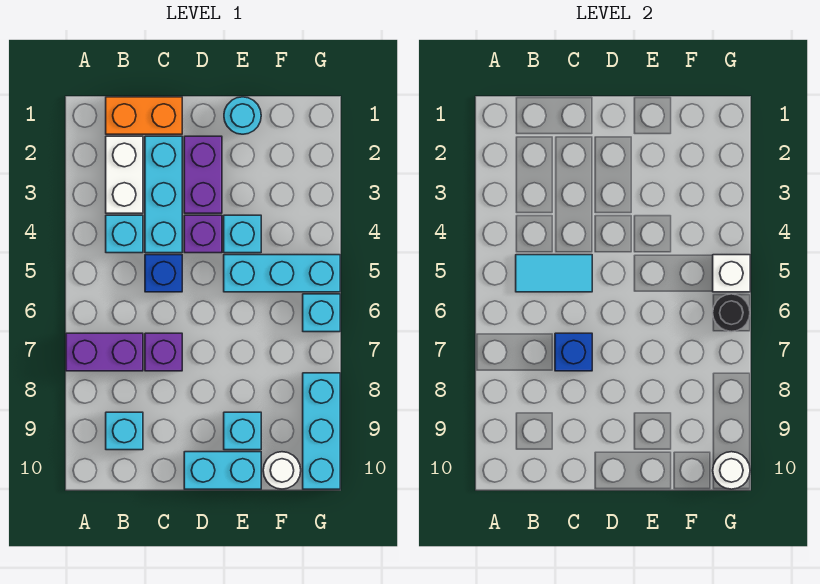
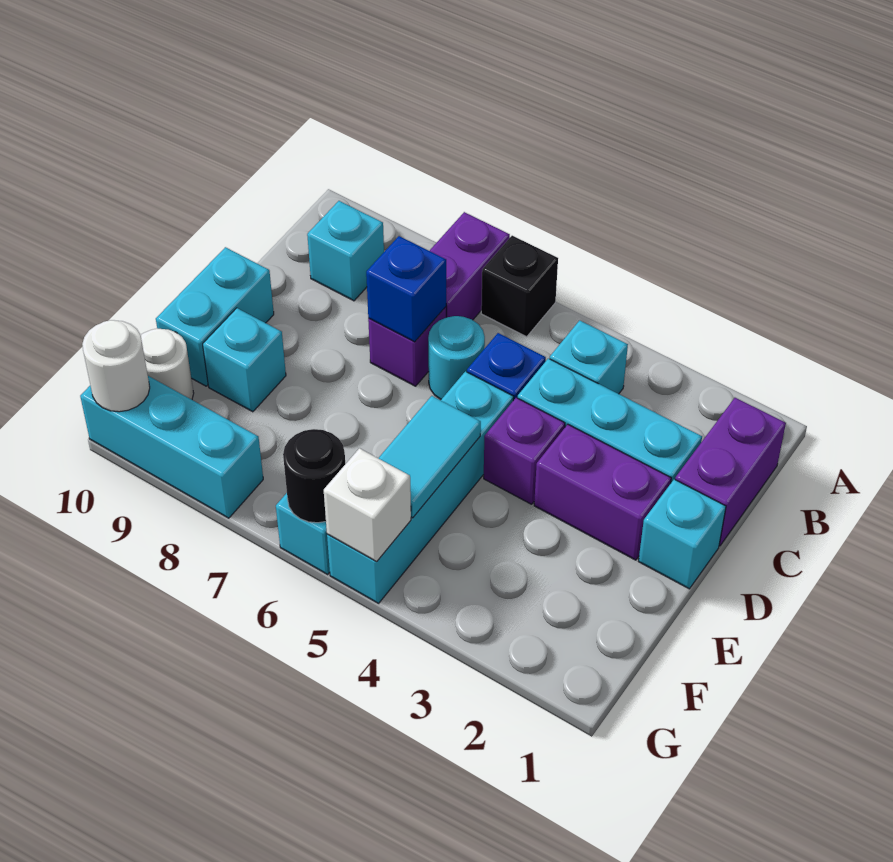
none -> black brick A6 level 1
orange brick B1:C1 level 1 -> purple brick B1:C1 level 1
white brick B2:B3 level 1 -> none
cyan tile B5:C5 level 2 -> cyan tile E5:F5 level 2
cyan round brick E1 level 1 -> cyan round brick C6 level 1
cyan brick E4 level 1 -> cyan brick D1 level 1
cyan brick E5:G5 level 1 -> cyan brick D5:G5 level 1

